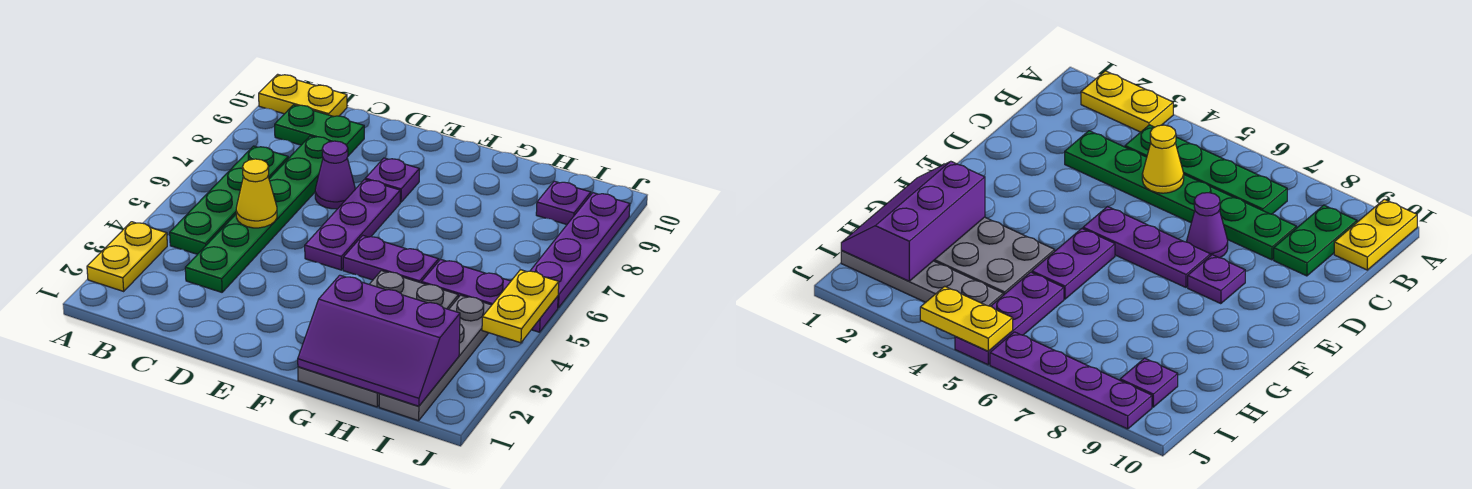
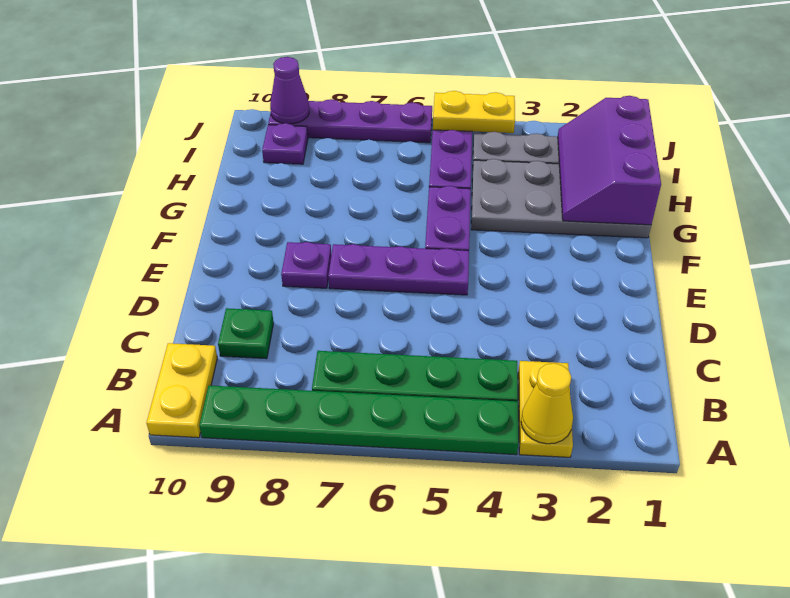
yellow plate A2:A3 level 1 -> yellow plate A3:B3 level 1
green plate B9:C9 level 1 -> green plate C9 level 1
green plate C3:C8 level 1 -> green plate A4:A9 level 1
yellow cone C5 level 2 -> yellow cone A3 level 2
purple cone D7 level 1 -> purple cone J9 level 2
purple slope G1:I2 level 2 top 2 -> purple slope G1:I2 level 2 top 1

